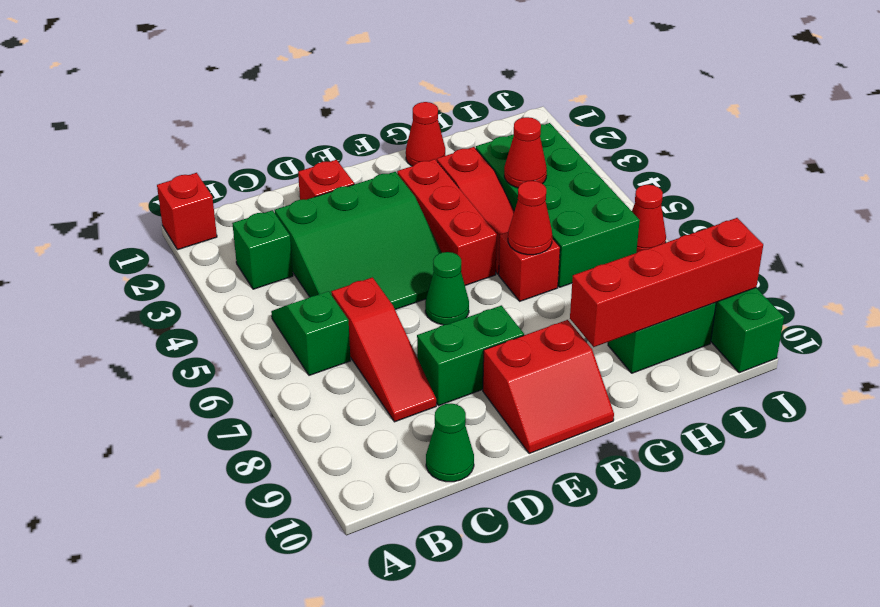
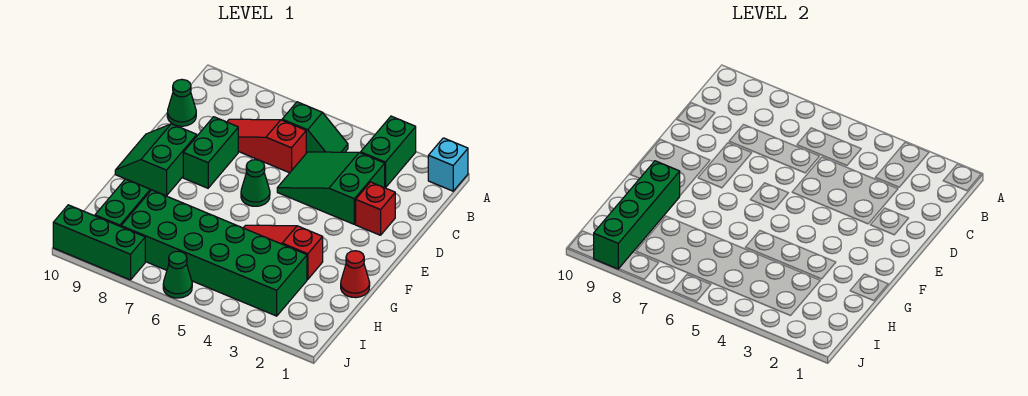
red brick A1 level 1 -> cyan brick A1 level 1
green brick B3 level 1 -> green brick A3:B3 level 1
green slope C3:E5 level 1 top 3 -> green slope C3:D5 level 1 top 3
red slope E9:F10 level 1 top 9 -> green slope E9:F10 level 1 top 9
red brick F3:F5 level 1 -> none
red brick G6 level 1 -> none
red cone G6 level 2 -> none
red brick G9:J9 level 2 -> green brick G9:J9 level 2
green brick H3:I6 level 1 -> green brick H3:I8 level 1
red cone H4 level 2 -> none
red cone J6 level 1 -> green cone J6 level 1

